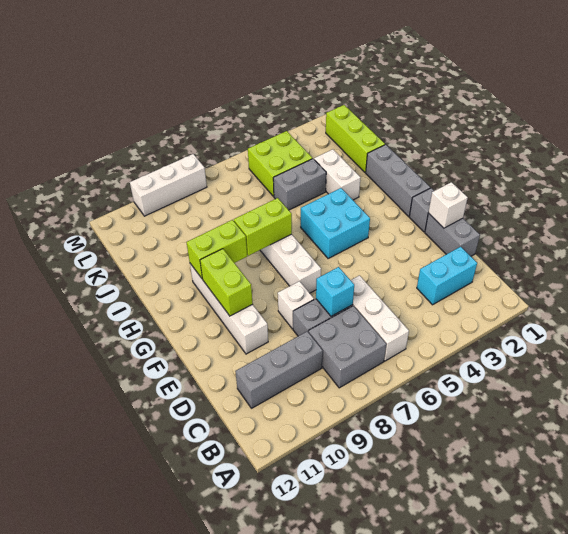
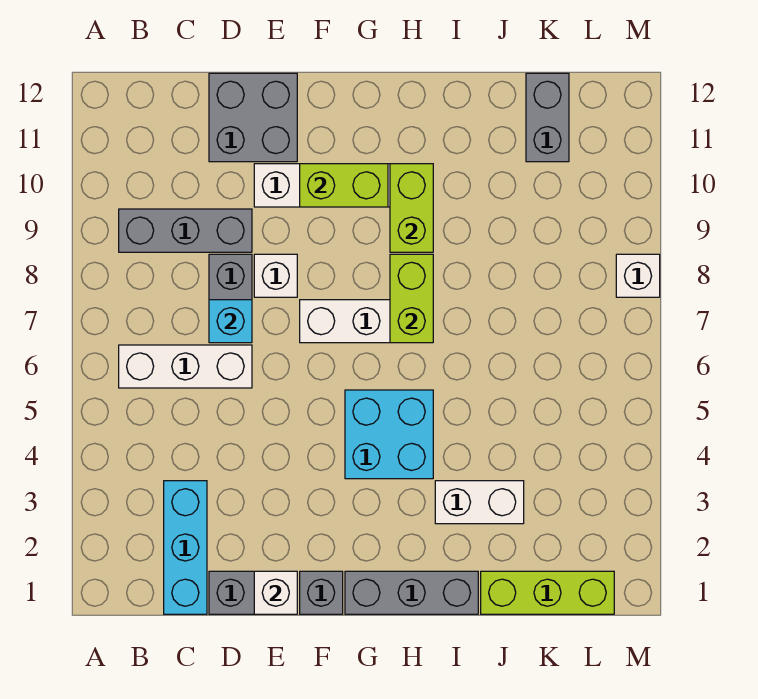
grey brick B7:C8 level 1 -> grey brick D11:E12 level 1
cyan brick C2:C3 level 1 -> cyan brick C1:C3 level 1
grey brick C9:C11 level 1 -> grey brick B9:D9 level 1
grey brick J4:J5 level 1 -> grey brick K11:K12 level 1
lime brick K4:L5 level 1 -> none
white brick M8:M10 level 1 -> white brick M8 level 1

